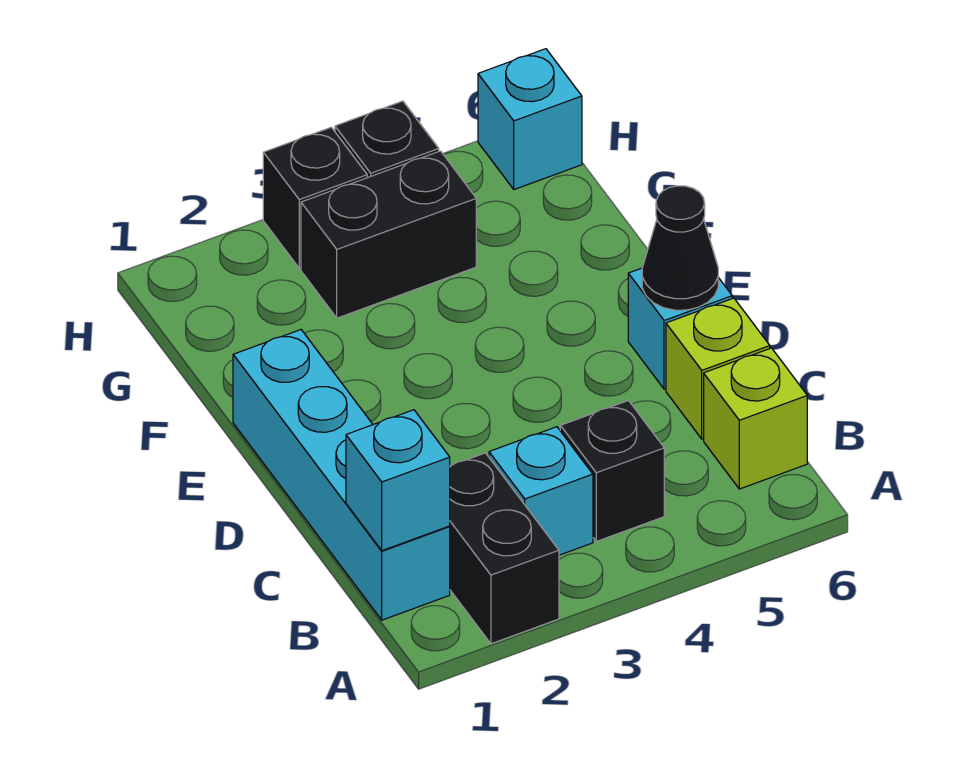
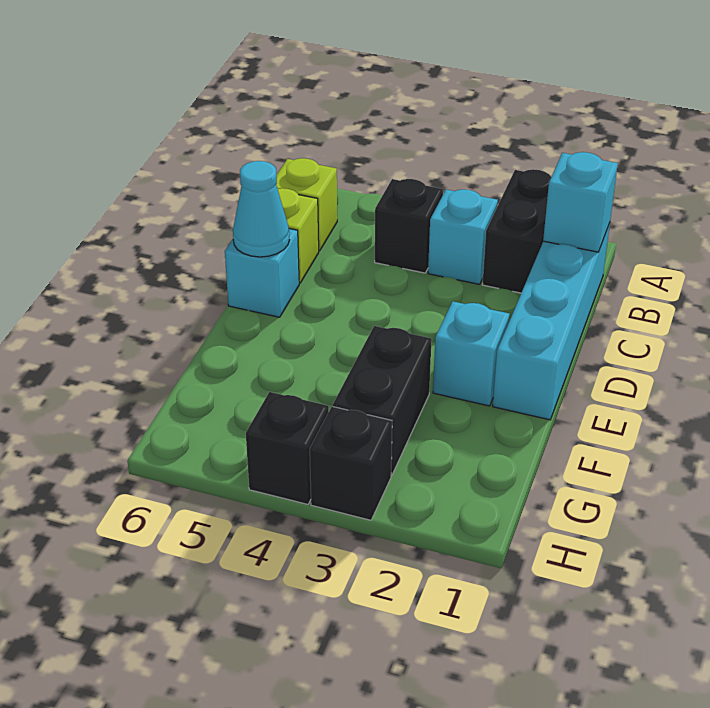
black cone D6 level 2 -> cyan cone D6 level 2
black brick G3:G4 level 1 -> black brick F3:G3 level 1
cyan brick H6 level 1 -> cyan brick E2 level 1

